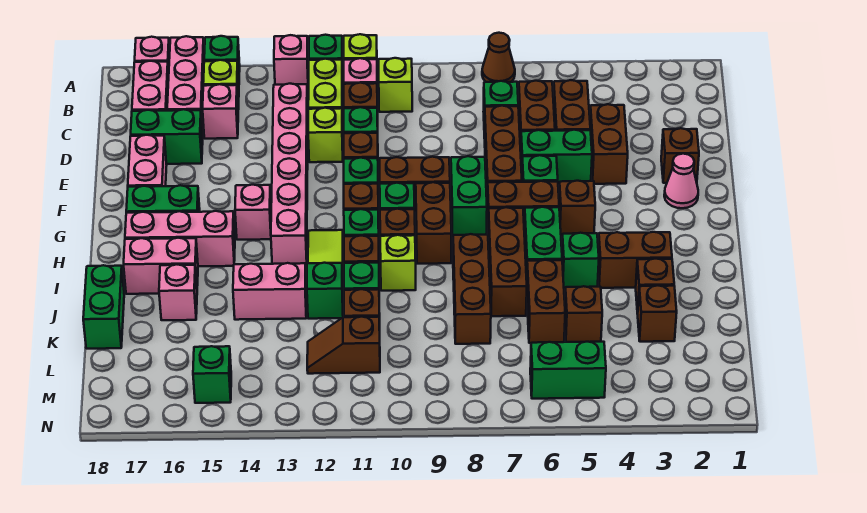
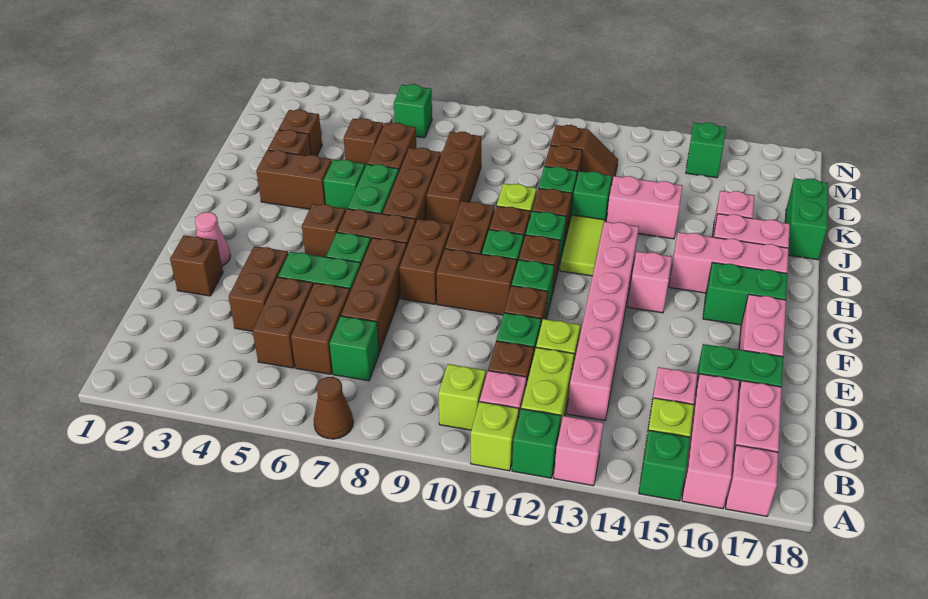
green brick F8:G8 level 1 -> brown brick F8:G8 level 1
green brick M5:M6 level 1 -> green brick M6 level 1

